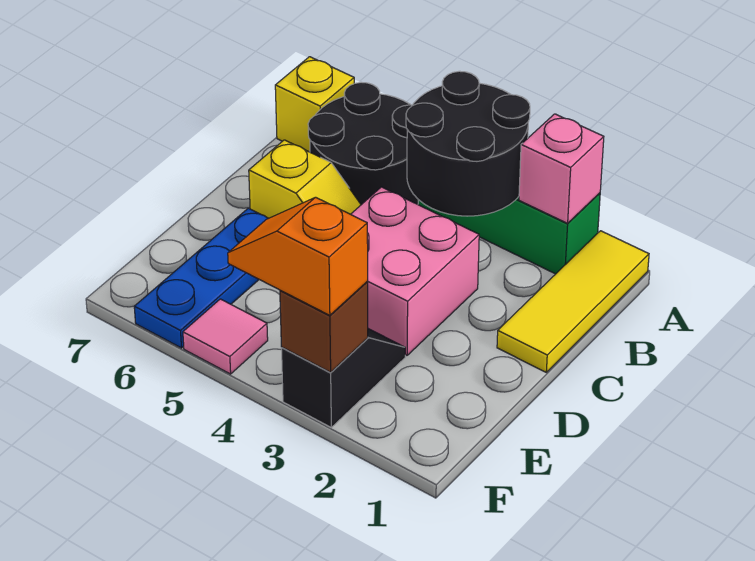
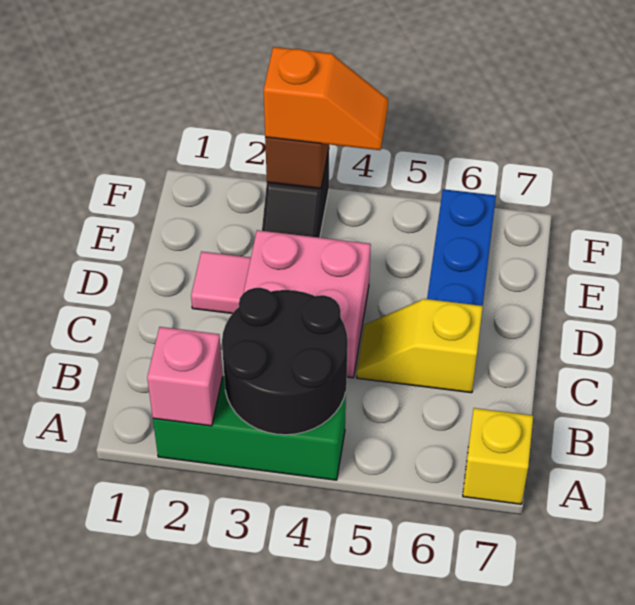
yellow tile A1:C1 level 1 -> none
black round brick A5:B6 level 1 -> none
pink tile F5 level 1 -> pink tile D2 level 1

